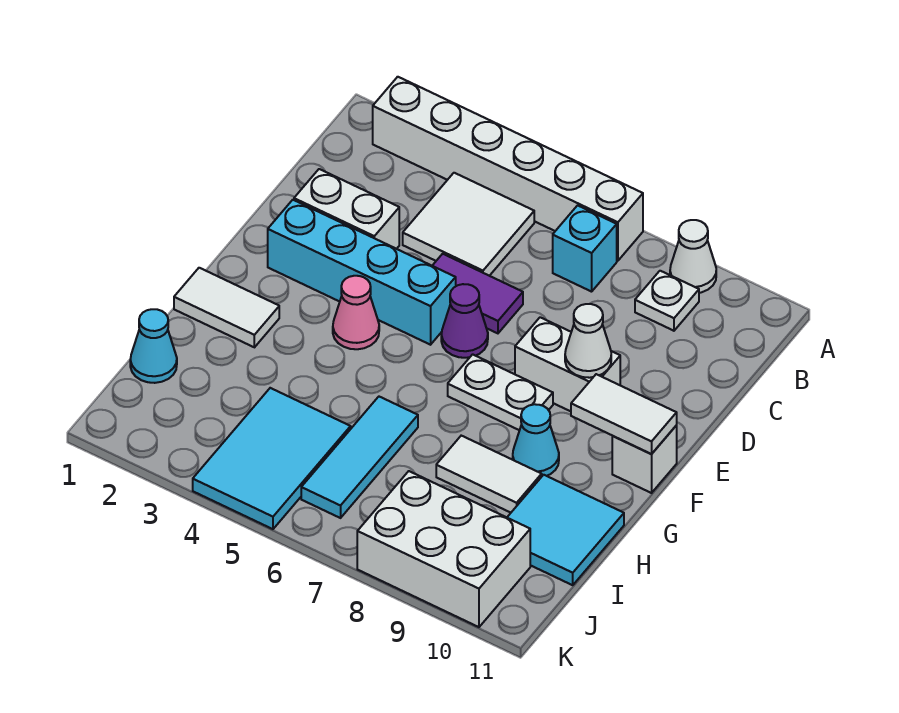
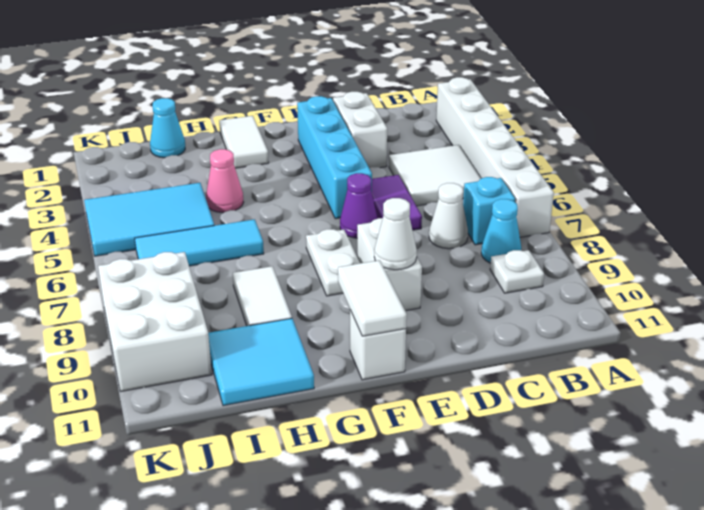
white cone A9 level 1 -> white cone C7 level 1
pink cone F4 level 1 -> pink cone H4 level 1
cyan cone G9 level 1 -> cyan cone B8 level 1

